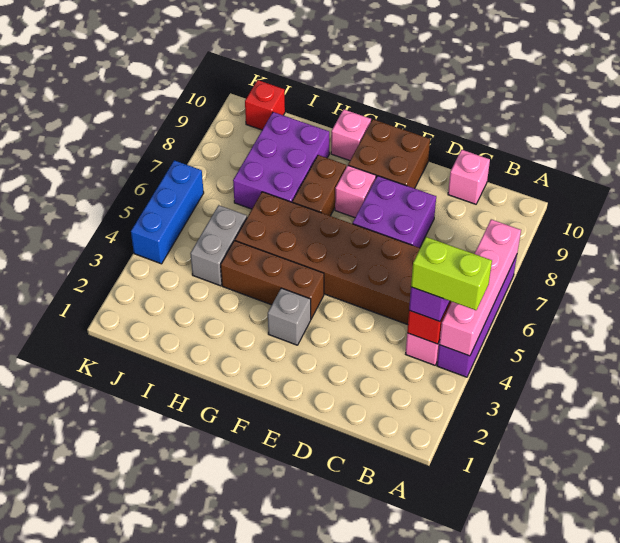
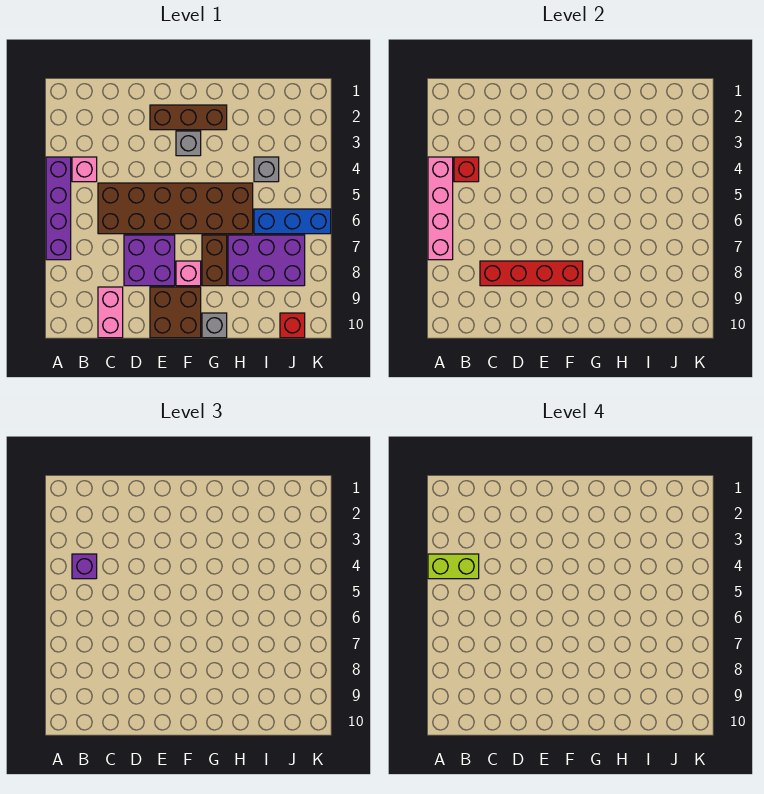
none -> red brick C8:F8 level 2
pink brick C10 level 1 -> pink brick C9:C10 level 1
brown brick F4:H4 level 1 -> brown brick E2:G2 level 1
pink brick G10 level 1 -> grey brick G10 level 1
purple brick H7:I9 level 1 -> purple brick H7:J8 level 1
grey brick I4:I5 level 1 -> grey brick I4 level 1
blue brick K4:K6 level 1 -> blue brick I6:K6 level 1

